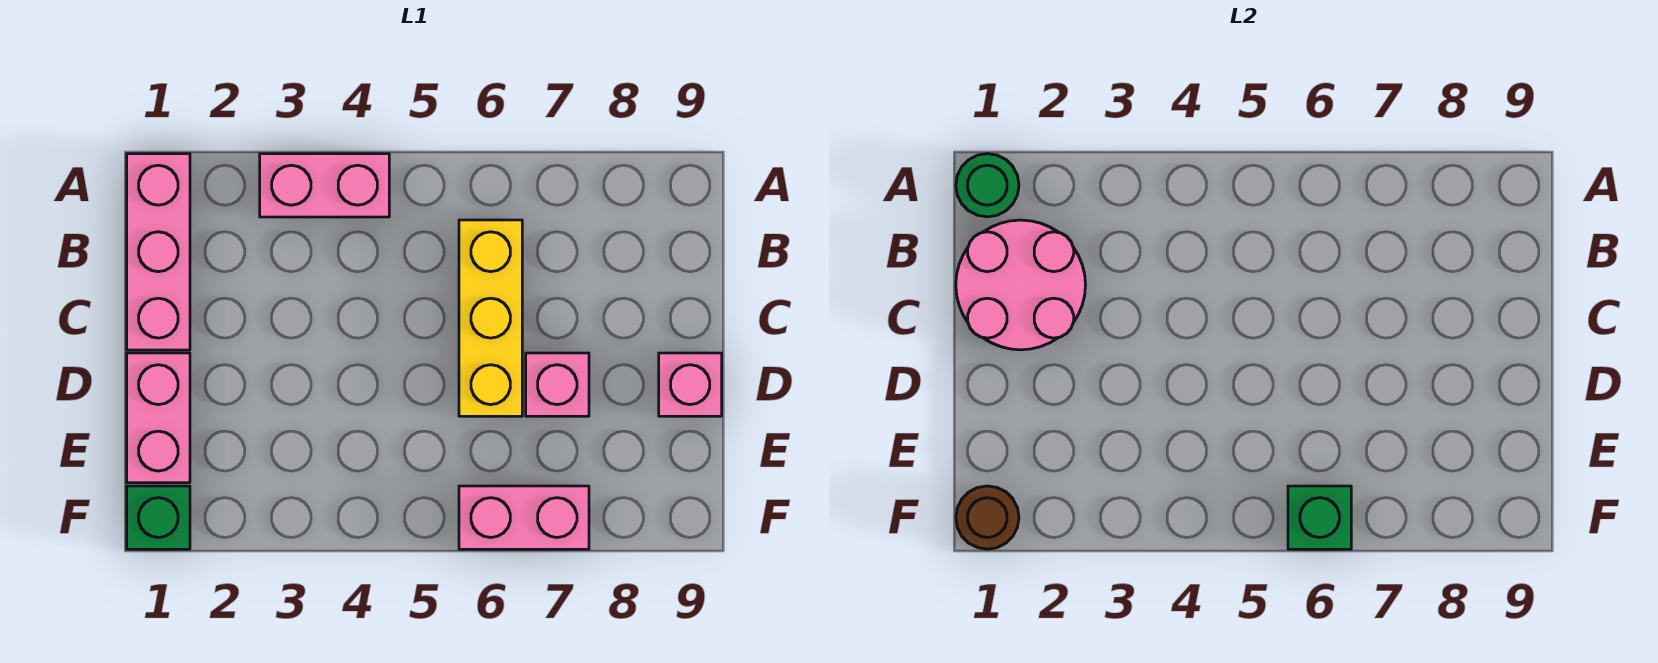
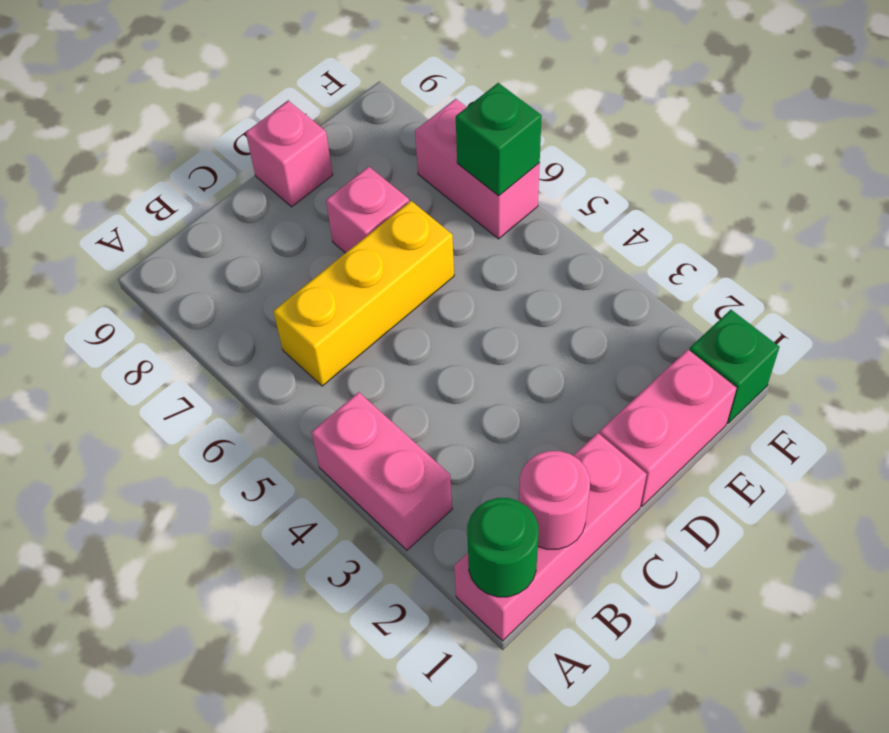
pink round brick B1:C2 level 2 -> pink round brick B1 level 2
brown round brick F1 level 2 -> none

